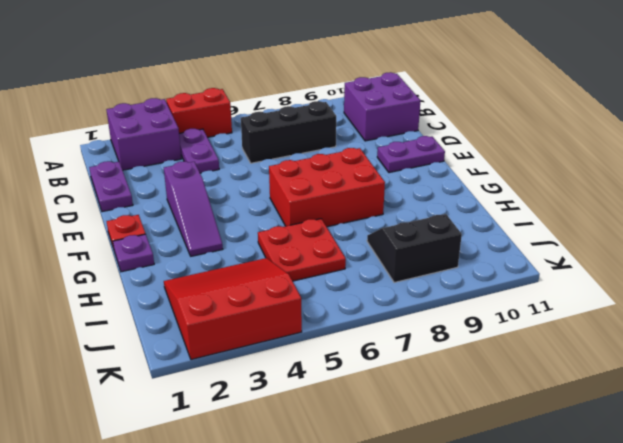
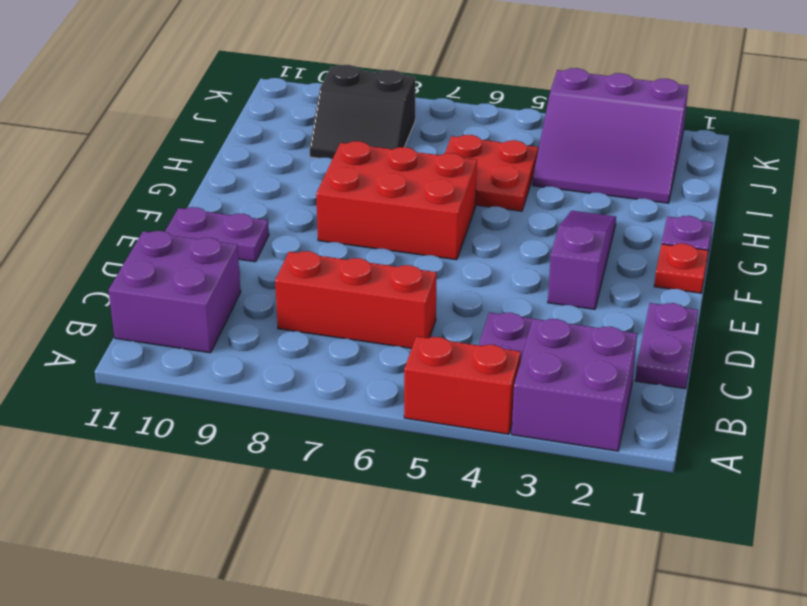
black brick C6:C8 level 1 -> red brick C6:C8 level 1
red slope I2:K4 level 1 top K -> purple slope I2:K4 level 1 top K

